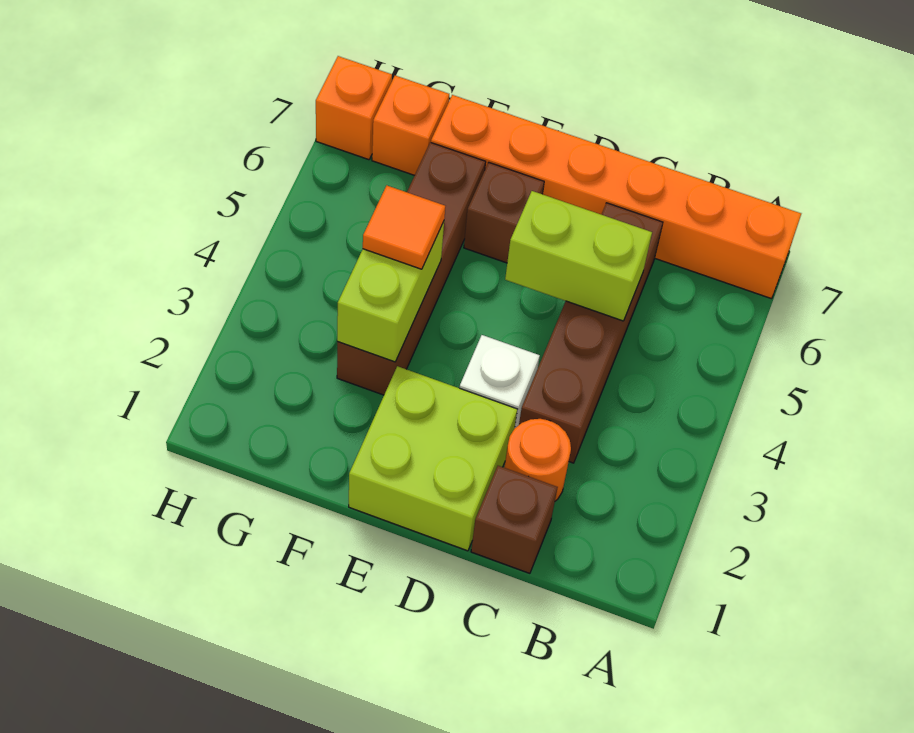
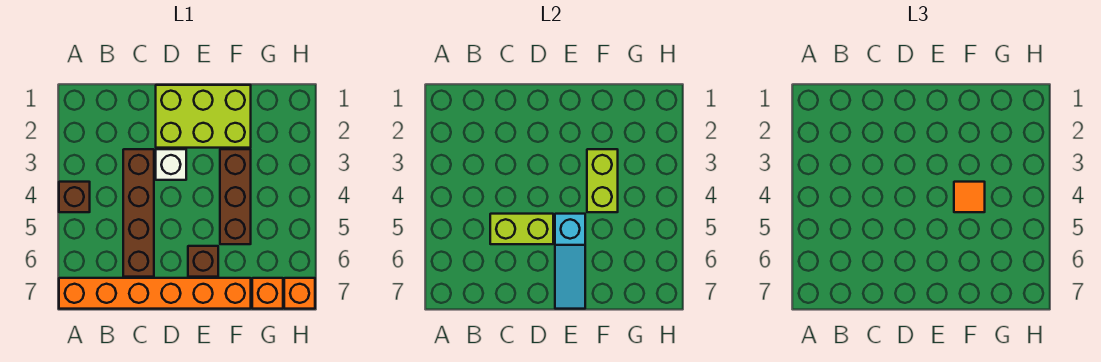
brown brick C1 level 1 -> brown brick A4 level 1
orange round brick C2 level 1 -> none
lime brick D1:E2 level 1 -> lime brick D1:F2 level 1
none -> cyan slope E5:E7 level 2 top 5
brown brick F3:F6 level 1 -> brown brick F3:F5 level 1

